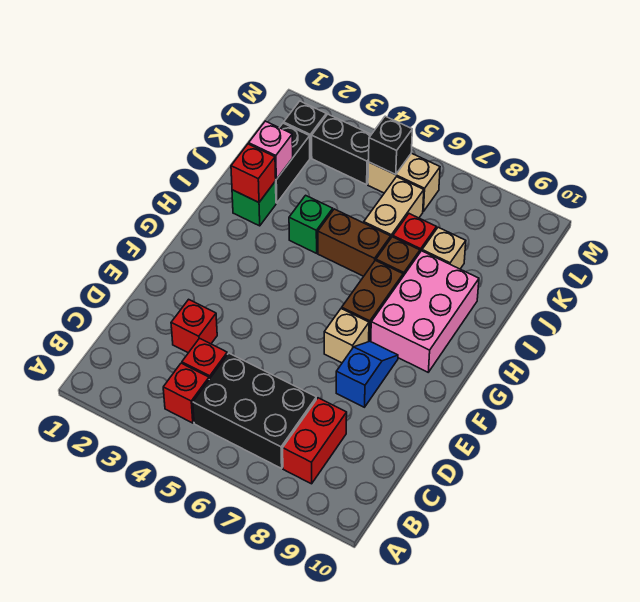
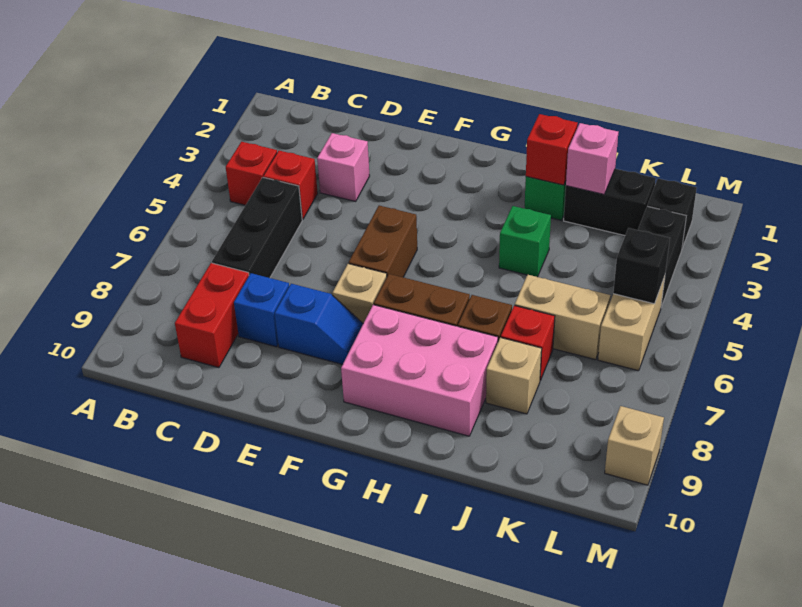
black brick B5:C7 level 1 -> black brick C5:C7 level 1
red brick B8:C8 level 1 -> red brick C8:C9 level 1
red brick D3 level 1 -> pink brick D3 level 1
none -> blue brick D8 level 1
brown brick I5:I6 level 1 -> brown brick F5:F6 level 1
none -> tan brick M9 level 1

